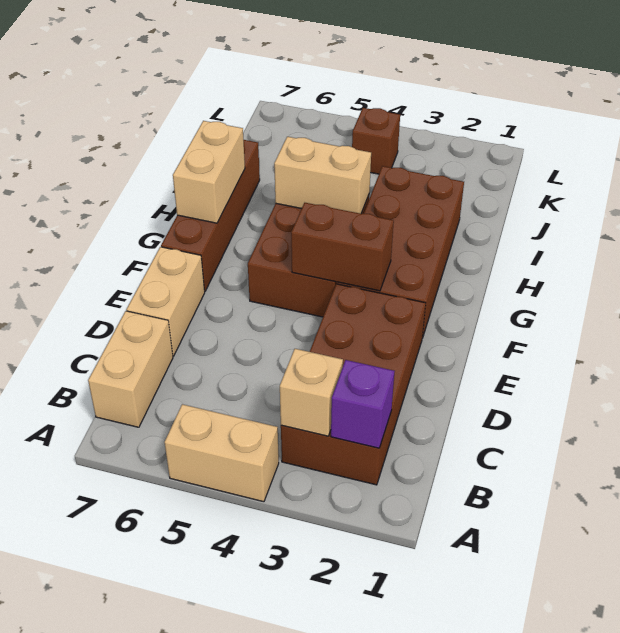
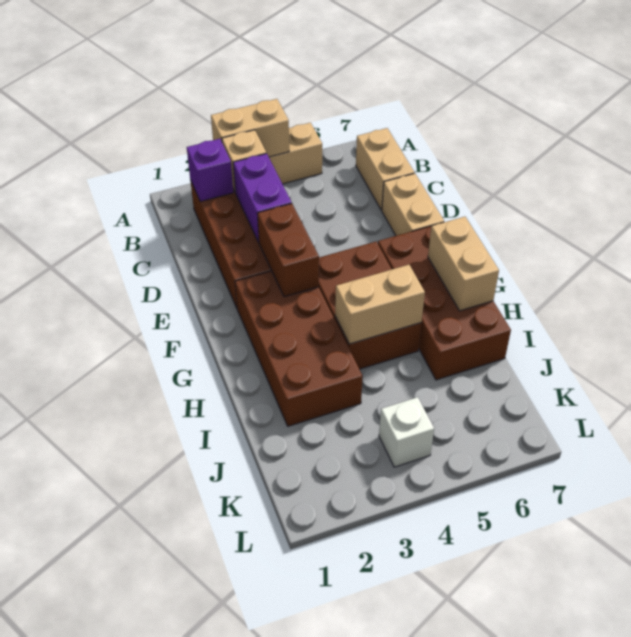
none -> tan brick A3:A4 level 2
none -> purple brick C3:D3 level 2
brown brick F3:F4 level 2 -> brown brick E3:F3 level 2
brown brick F7:I7 level 1 -> brown brick F6:I7 level 1
brown brick K4 level 1 -> white brick K4 level 1

